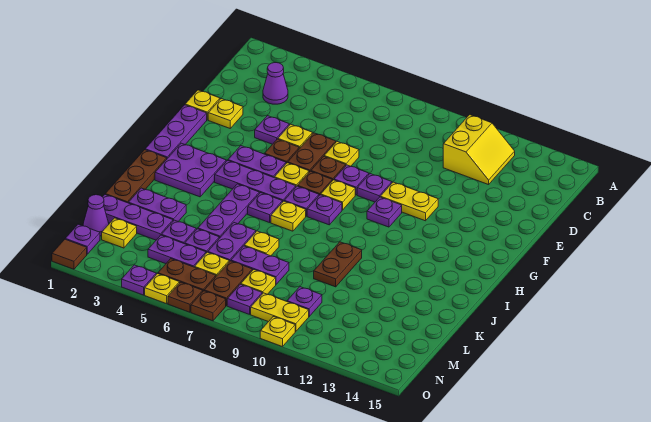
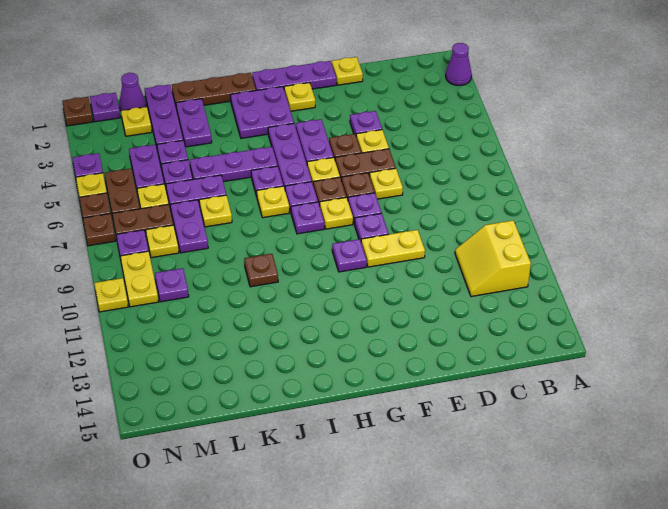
yellow slope B11:C12 level 1 top 11 -> yellow slope B11:C12 level 1 top B
purple cone C3 level 1 -> purple cone A2 level 1
yellow plate E2 level 1 -> yellow plate G2 level 1
yellow plate F10:F11 level 1 -> yellow plate E10:F10 level 1
brown plate J10:K10 level 1 -> brown plate J10 level 1
brown tile O1 level 1 -> brown plate O1 level 1

